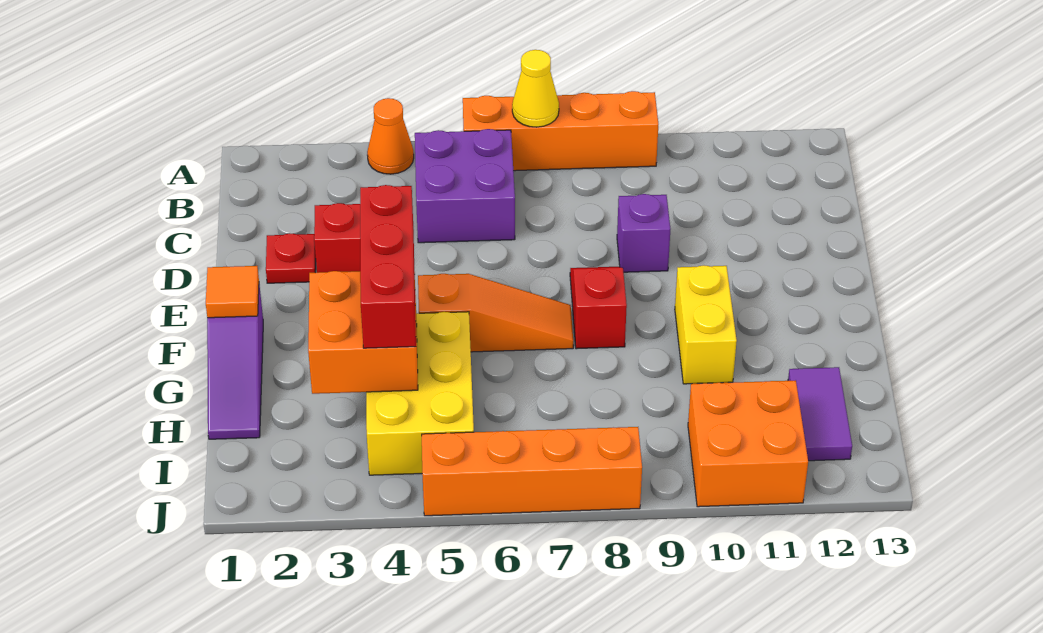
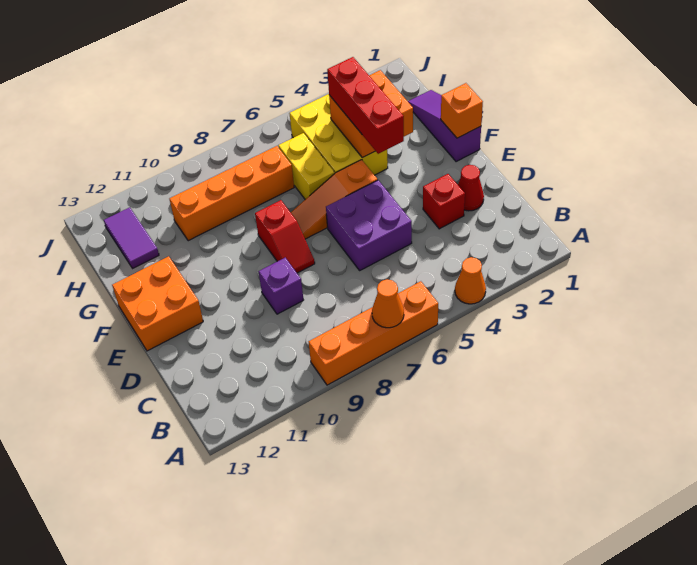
yellow cone A7 level 2 -> orange cone A7 level 2
purple brick B5:C6 level 1 -> purple brick D5:E6 level 1
red plate D2 level 1 -> red cone D2 level 1
orange tile F1 level 2 -> orange brick F1 level 2
yellow brick F10:G10 level 1 -> yellow brick G6:H6 level 1
orange brick I10:J11 level 1 -> orange brick E12:F13 level 1
orange brick J5:J8 level 1 -> orange brick H7:H10 level 1

